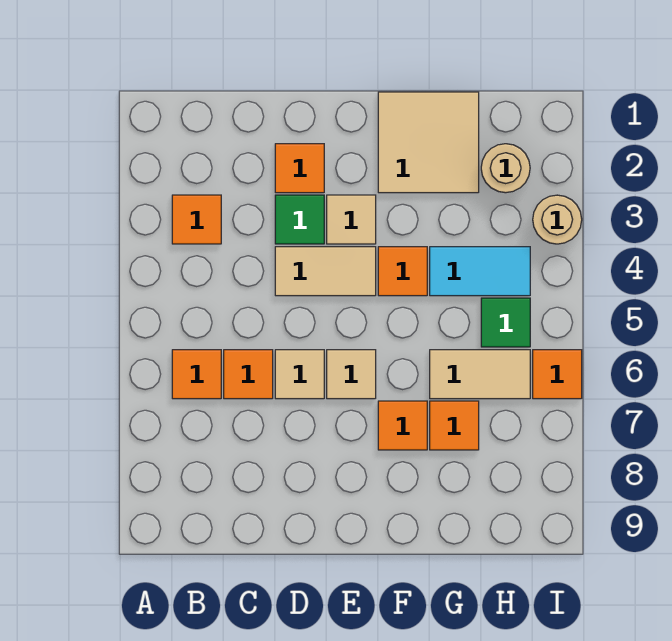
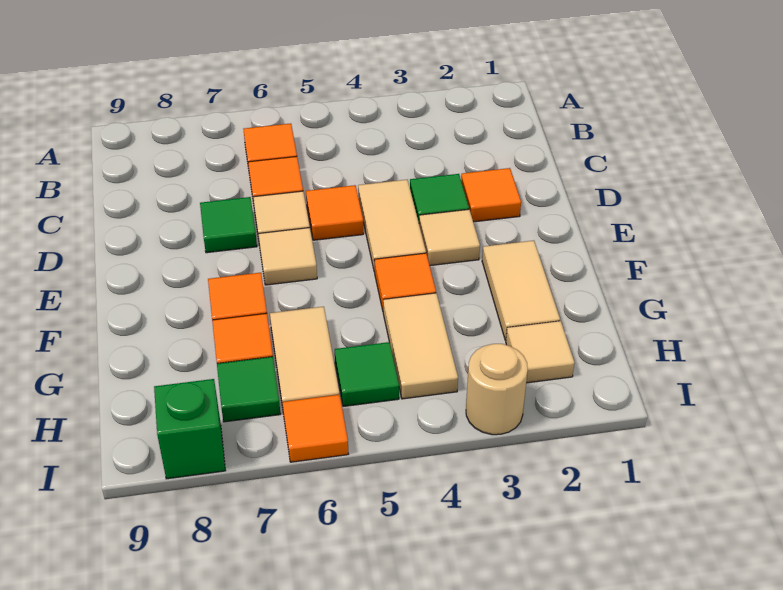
orange tile B3 level 1 -> orange tile D5 level 1
none -> green tile D7 level 1
tan tile F1:G2 level 1 -> tan tile F2:G2 level 1
cyan tile G4:H4 level 1 -> tan tile G4:H4 level 1
tan round brick H2 level 1 -> tan tile H2 level 1
none -> green tile H7 level 1
none -> green brick I8 level 1

